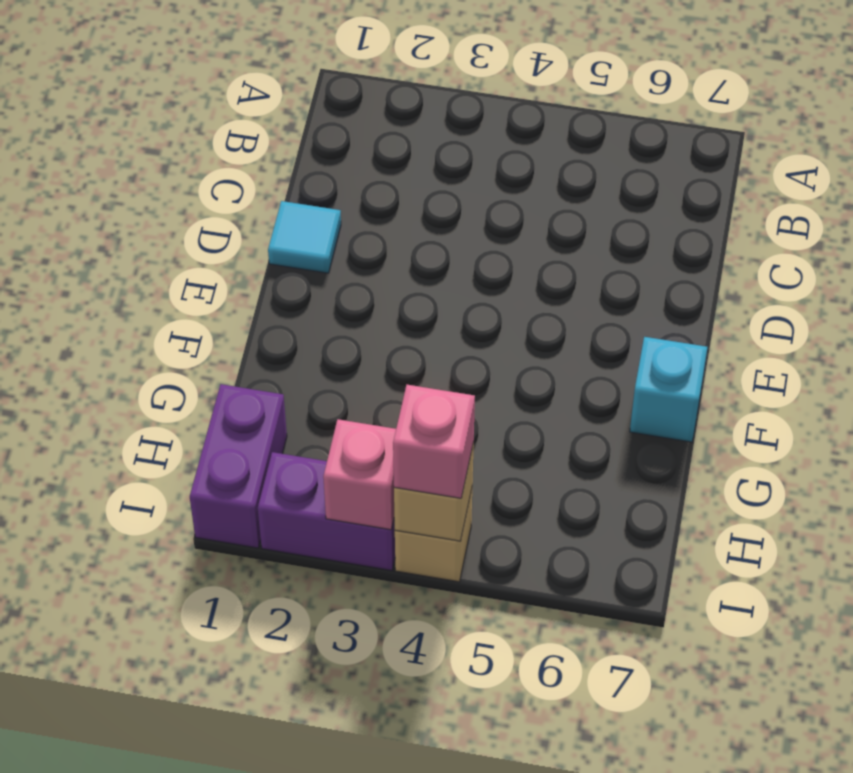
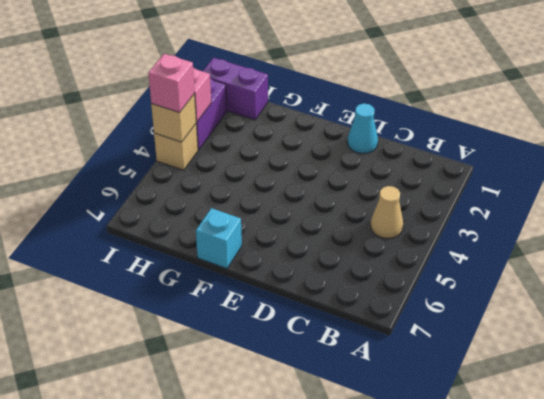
none -> tan cone B4 level 1
cyan tile D1 level 1 -> cyan cone D1 level 1

